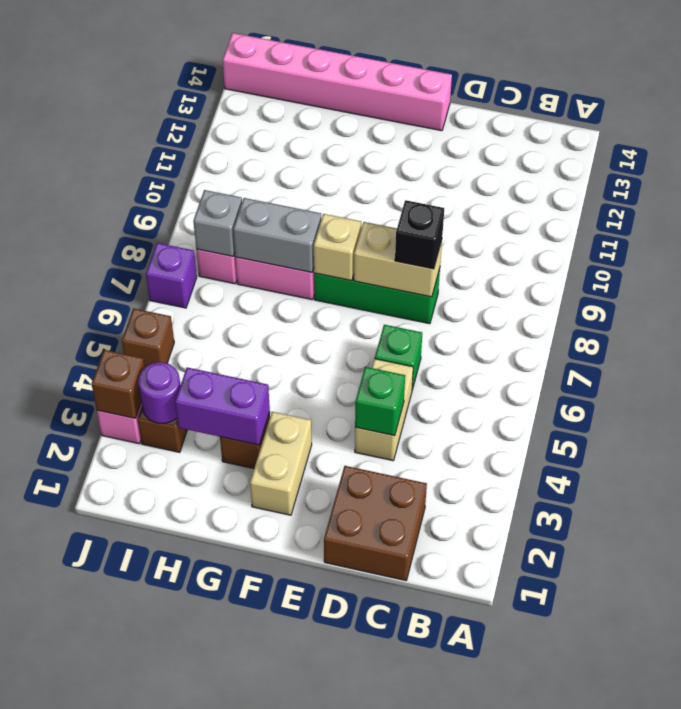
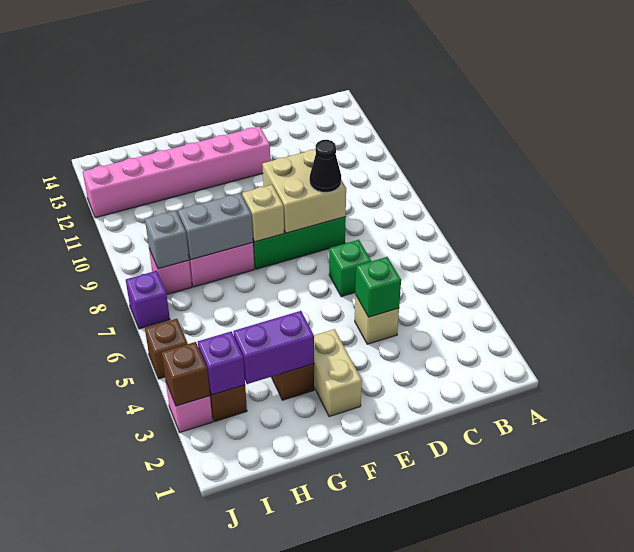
brown brick C1:D2 level 1 -> none
tan brick D4:D5 level 1 -> tan brick D4 level 1
tan brick D8:E8 level 2 -> tan brick D8:E9 level 2
black brick D8 level 3 -> black cone D8 level 3
pink brick E14:J14 level 1 -> pink brick E12:J12 level 1
purple round brick I3 level 2 -> purple brick I3 level 2

